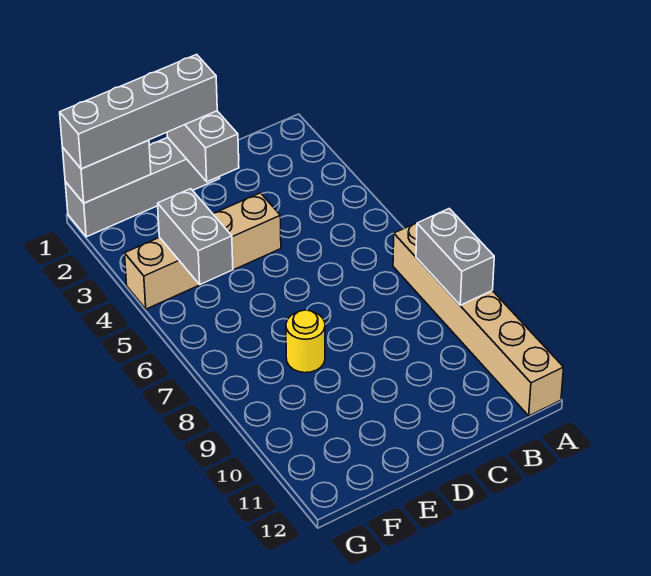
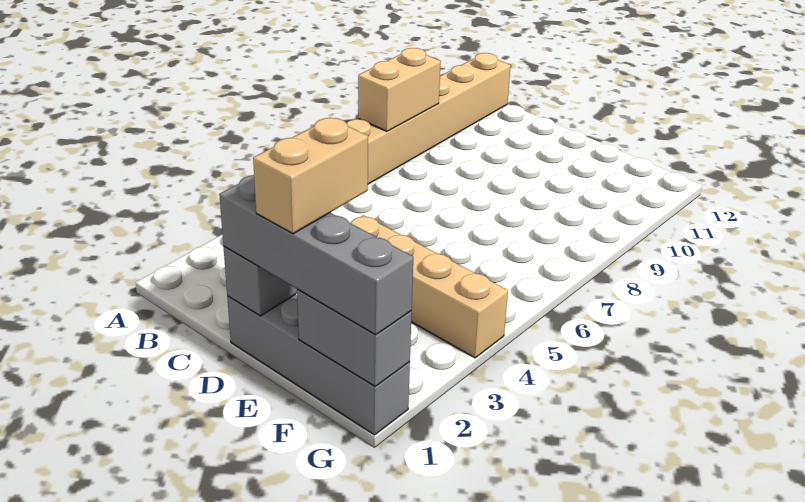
grey brick A8:A9 level 2 -> tan brick A8:A9 level 2
none -> tan brick E1:E2 level 4
yellow round brick E8 level 1 -> none
grey brick F4:F5 level 2 -> none

